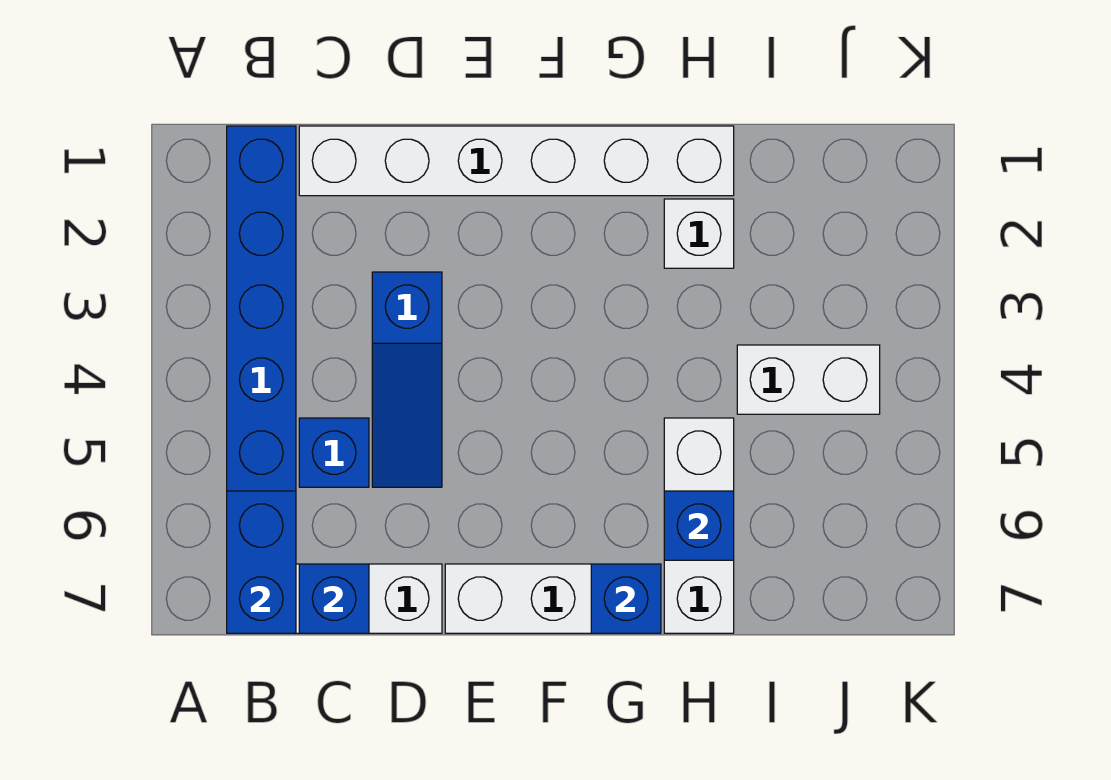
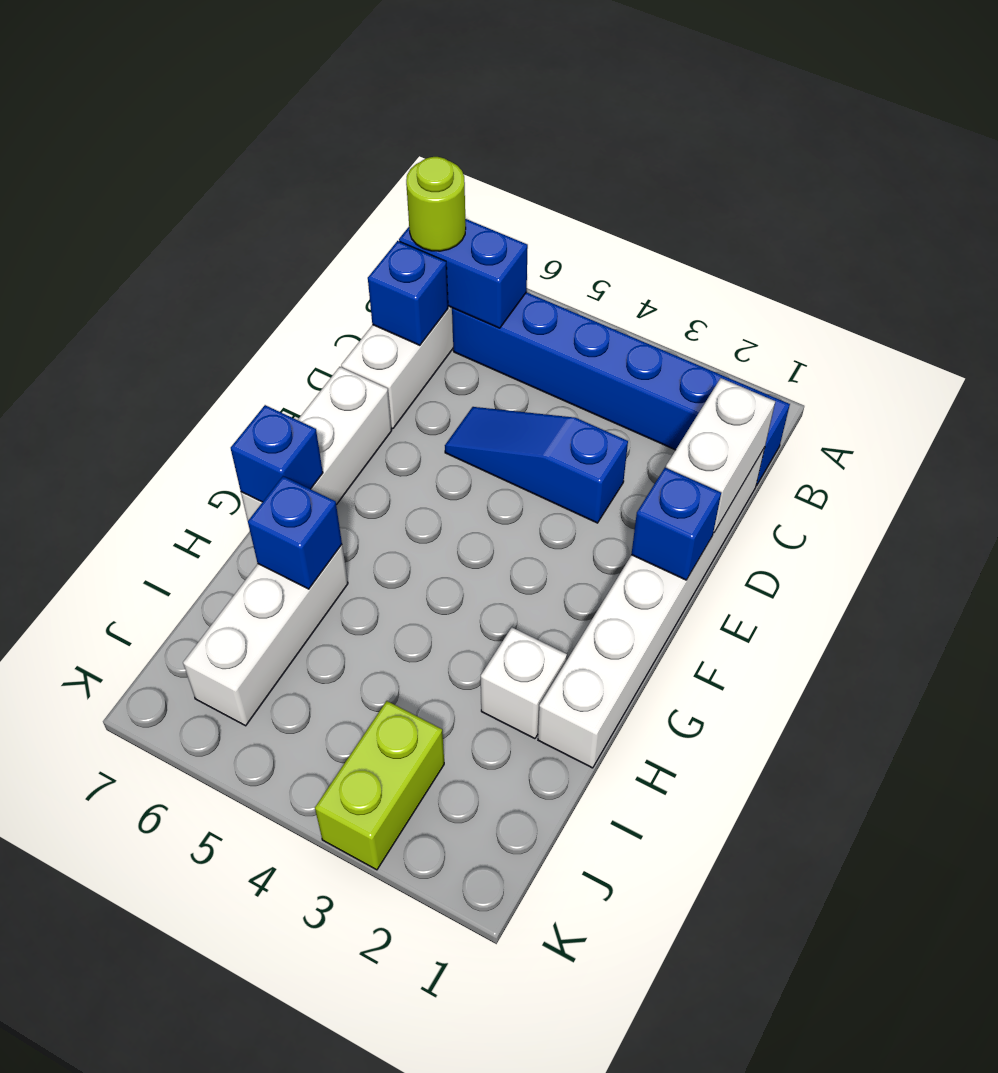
none -> lime round brick B7 level 3
blue brick C5 level 1 -> blue brick E1 level 2
white brick H5:H7 level 1 -> white brick H6:J6 level 1
white brick I4:J4 level 1 -> white brick C1:D1 level 2
none -> lime brick J3:K3 level 1

